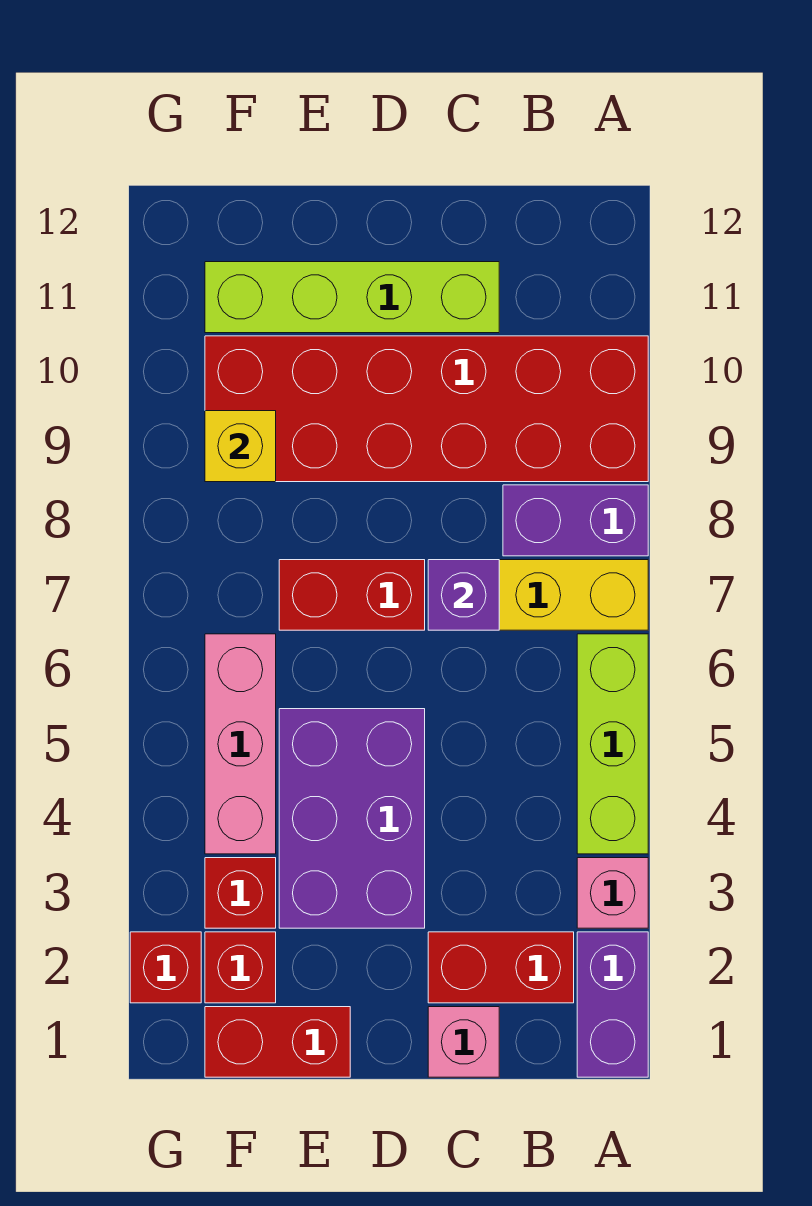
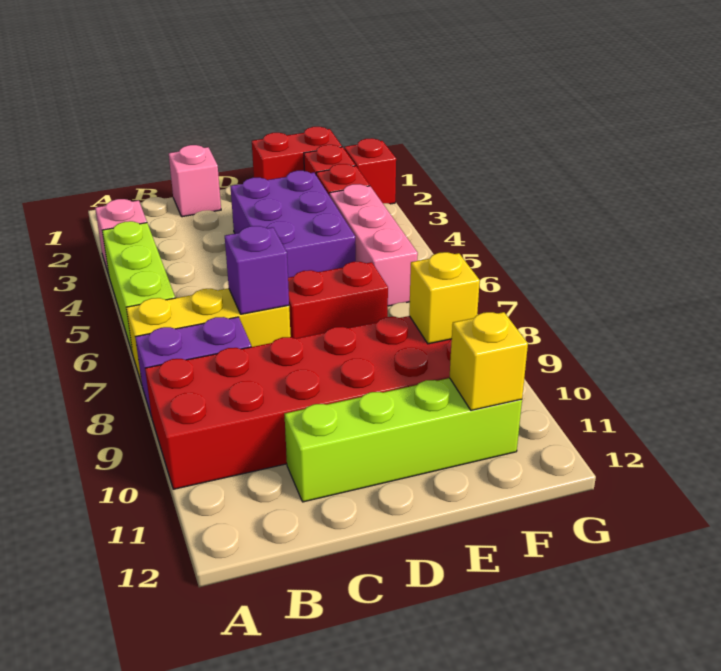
purple brick A1:A2 level 1 -> none
red brick B2:C2 level 1 -> none
none -> yellow brick F11 level 2

